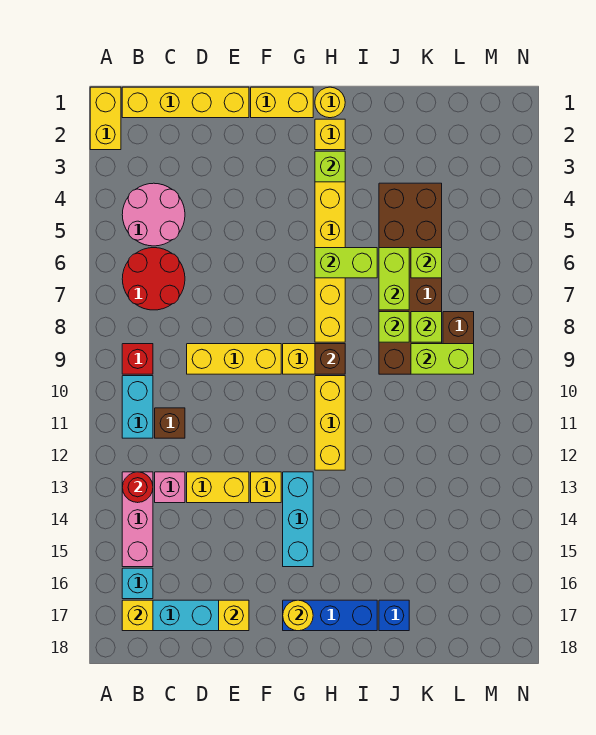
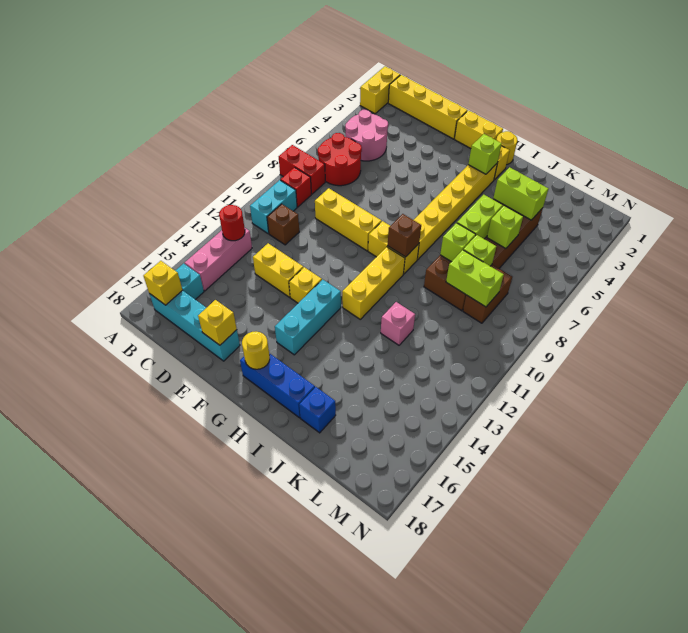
none -> red brick A8:B8 level 1
pink brick C13 level 1 -> pink brick J12 level 1
lime brick H6:I6 level 2 -> lime brick J4:K4 level 2

